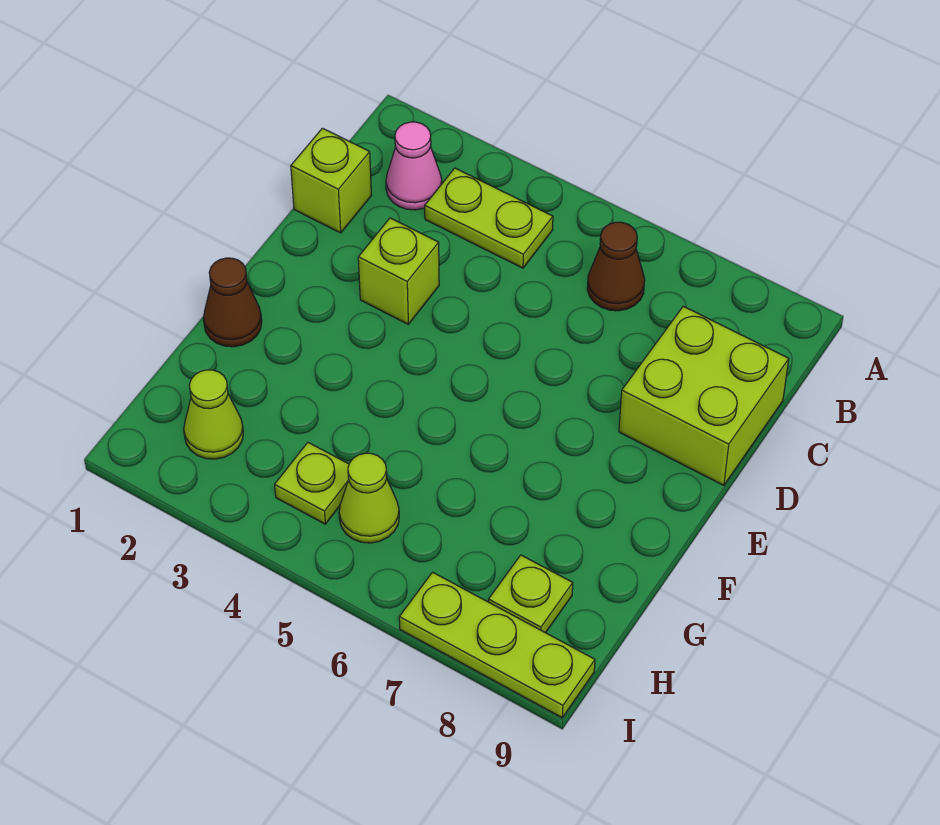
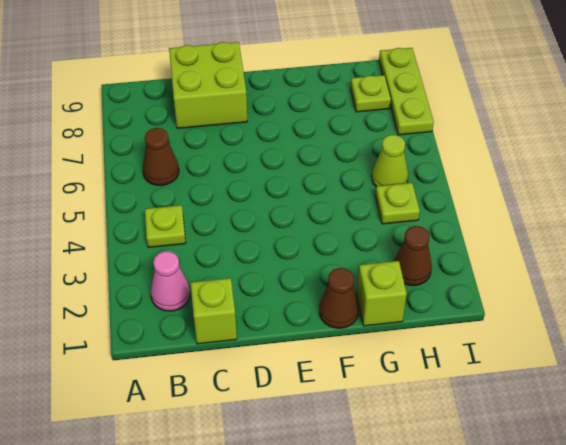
lime plate B3:B4 level 1 -> lime plate B4 level 1
lime brick D3 level 1 -> lime brick G1 level 1
lime cone H2 level 1 -> brown cone H2 level 1

